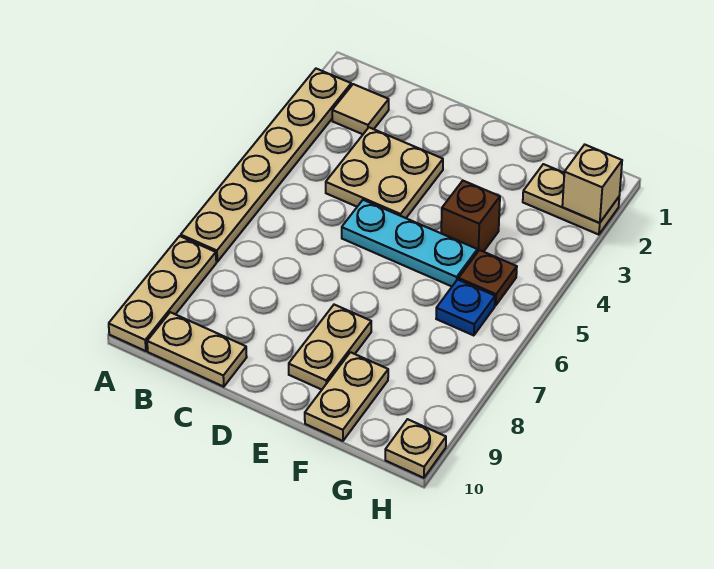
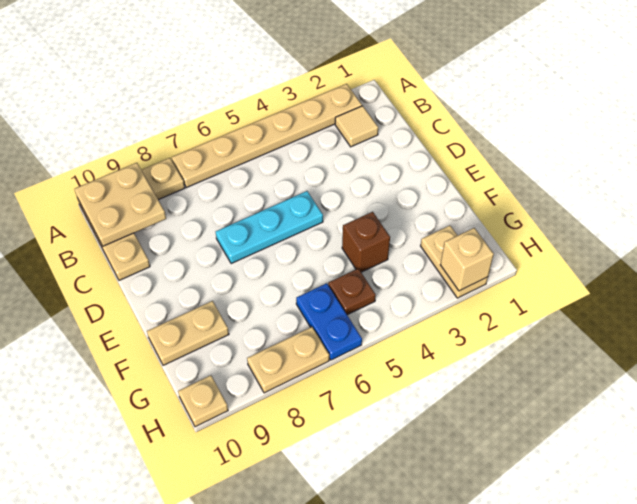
tan plate C3:D4 level 1 -> tan plate A9:B10 level 2
cyan plate D5:F5 level 1 -> cyan plate D5:D7 level 1
tan plate E8:E9 level 1 -> tan plate H7:H8 level 1
blue plate G6 level 1 -> blue plate G6:H6 level 1

